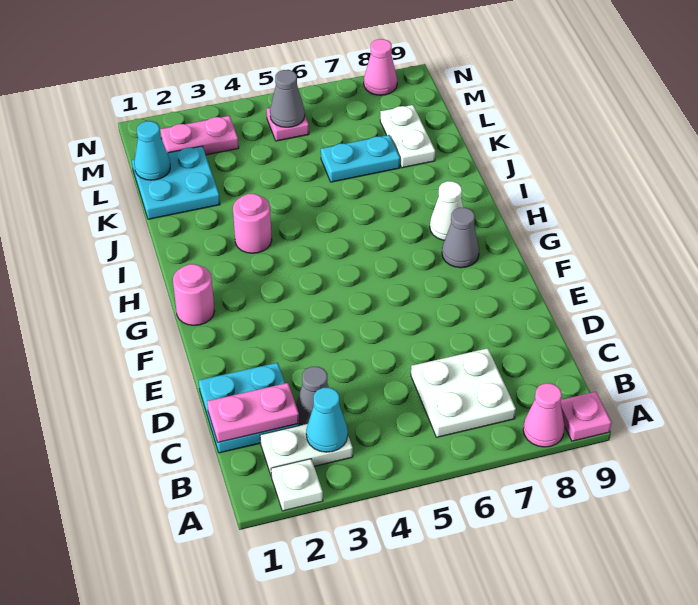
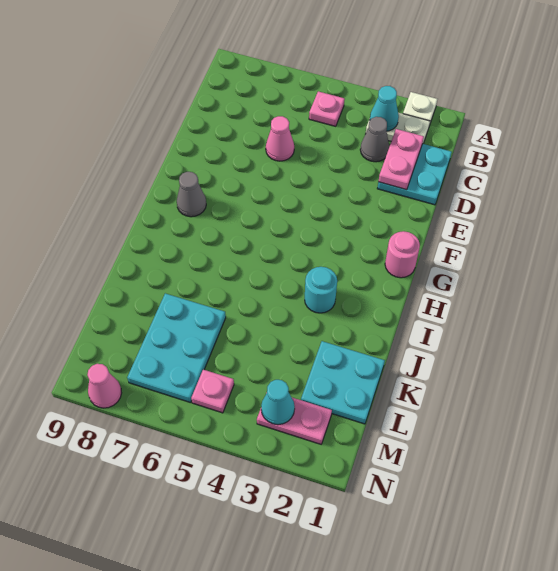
pink cone A8 level 1 -> pink cone D6 level 1
pink plate A9 level 1 -> pink plate B5 level 1
white plate B6:C7 level 1 -> none
pink plate C1:C2 level 2 -> pink plate C2:D2 level 2
white cone H8 level 1 -> none
pink round brick I3 level 1 -> cyan round brick I3 level 1
cyan plate K6:K7 level 1 -> cyan plate K6:M7 level 1
white plate K8:L8 level 1 -> none
cyan cone L1 level 2 -> cyan cone M3 level 2
grey cone M5 level 2 -> none

